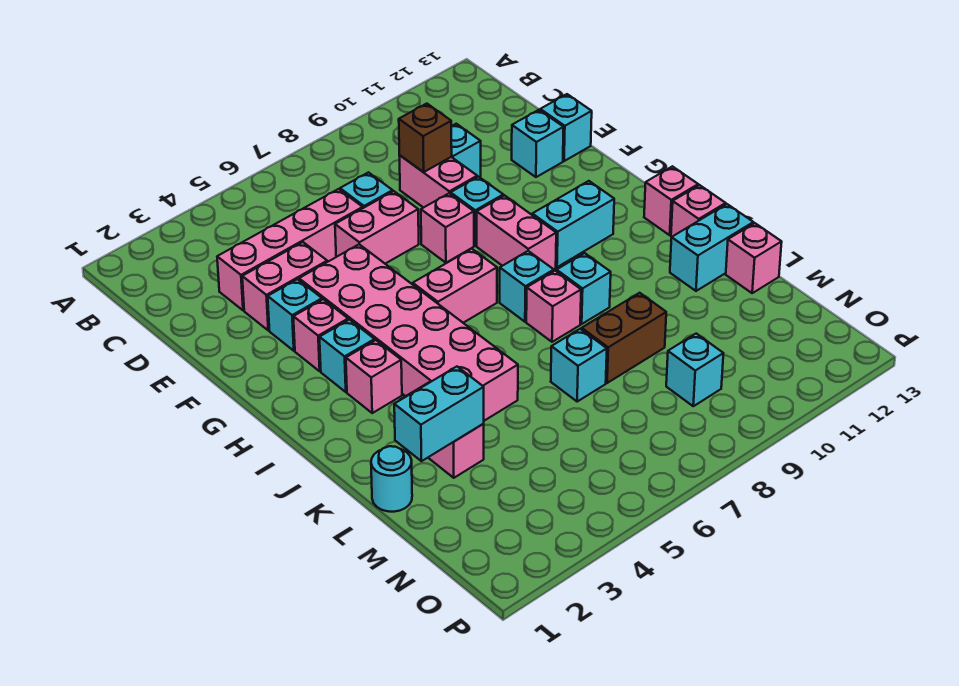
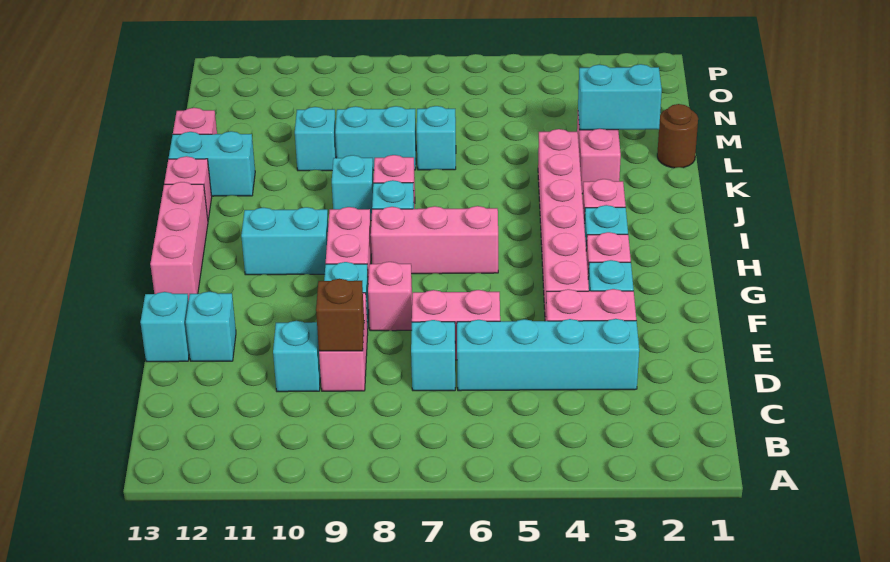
pink brick D3:D6 level 1 -> cyan brick D3:D6 level 1
pink brick F4:K5 level 1 -> pink brick F4:K4 level 1
pink brick H6:H7 level 1 -> pink brick H6:H8 level 1
pink brick I13 level 1 -> pink brick G13:I13 level 1
cyan round brick L1 level 1 -> brown round brick L1 level 1
brown brick L8:L9 level 1 -> cyan brick L8:L9 level 1
cyan brick N9 level 1 -> cyan brick L10 level 1

